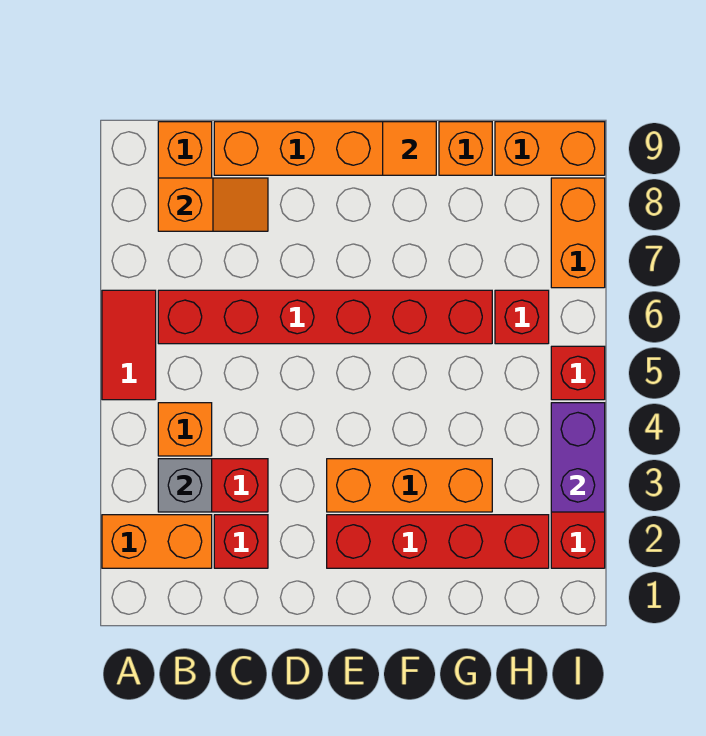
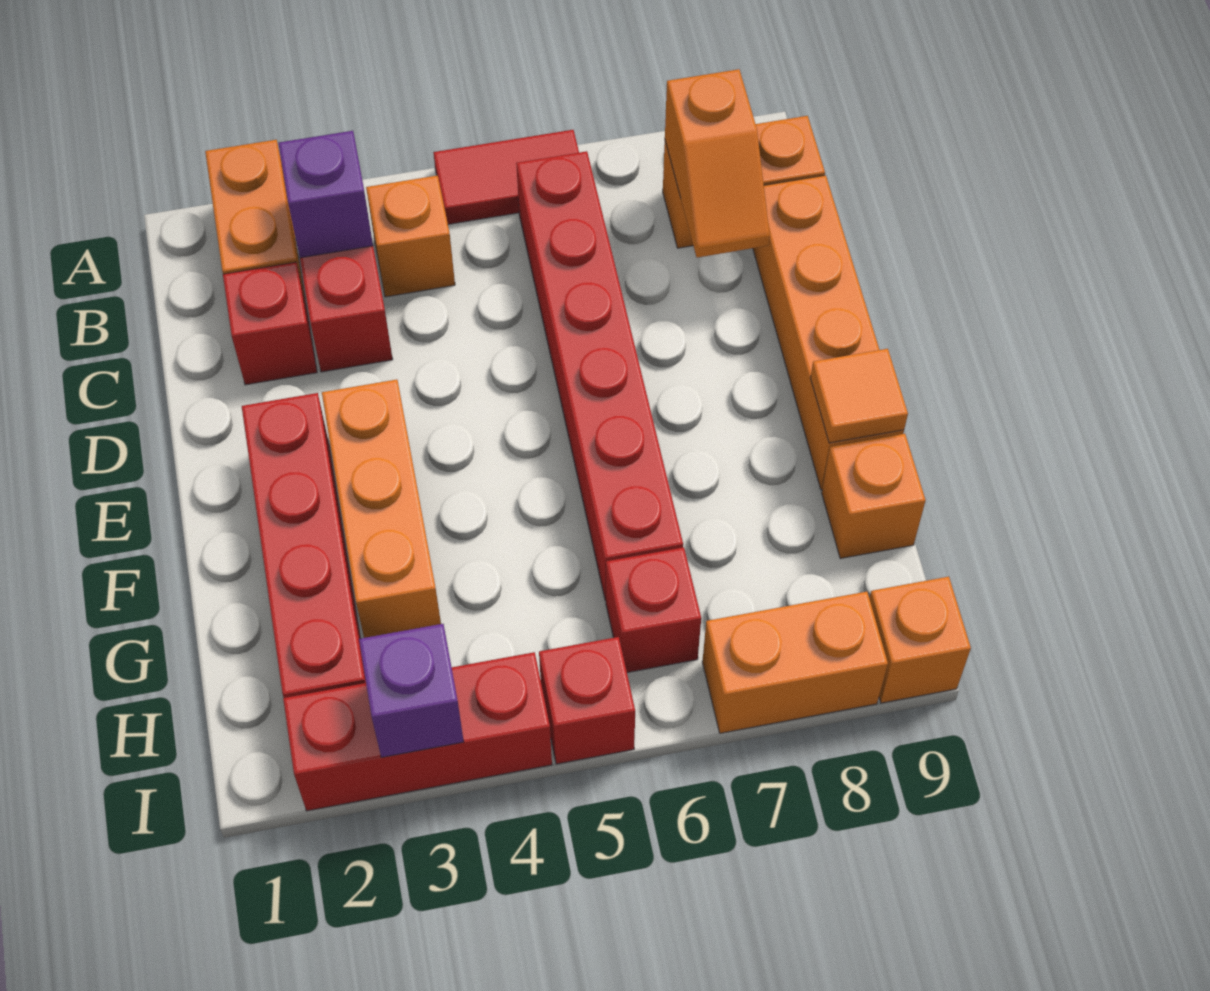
grey brick B3 level 2 -> purple brick B3 level 2
orange brick H9:I9 level 1 -> orange brick I9 level 1
purple brick I3:I4 level 2 -> purple brick I3 level 2

